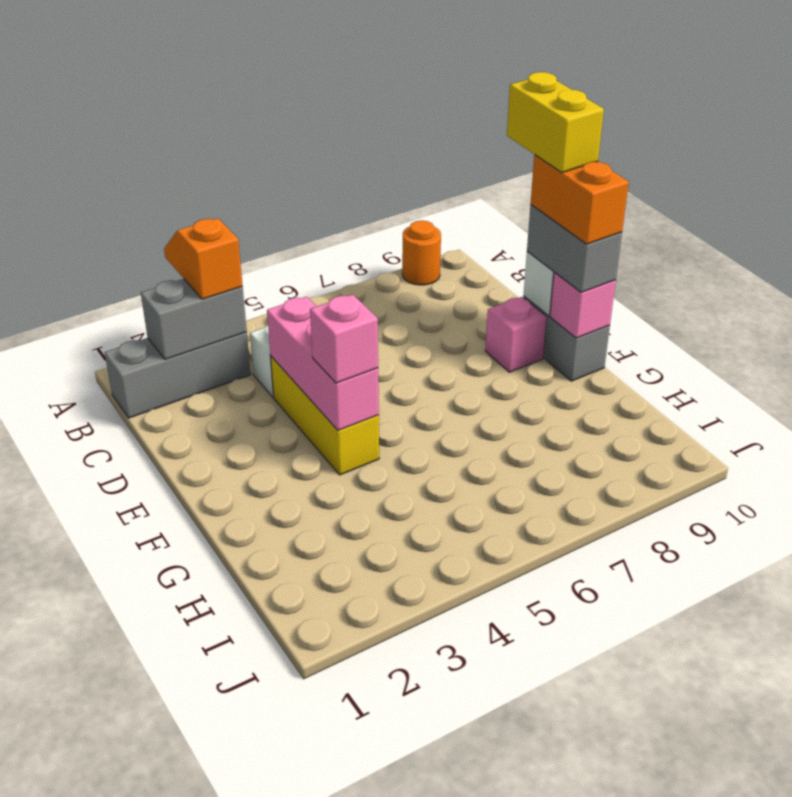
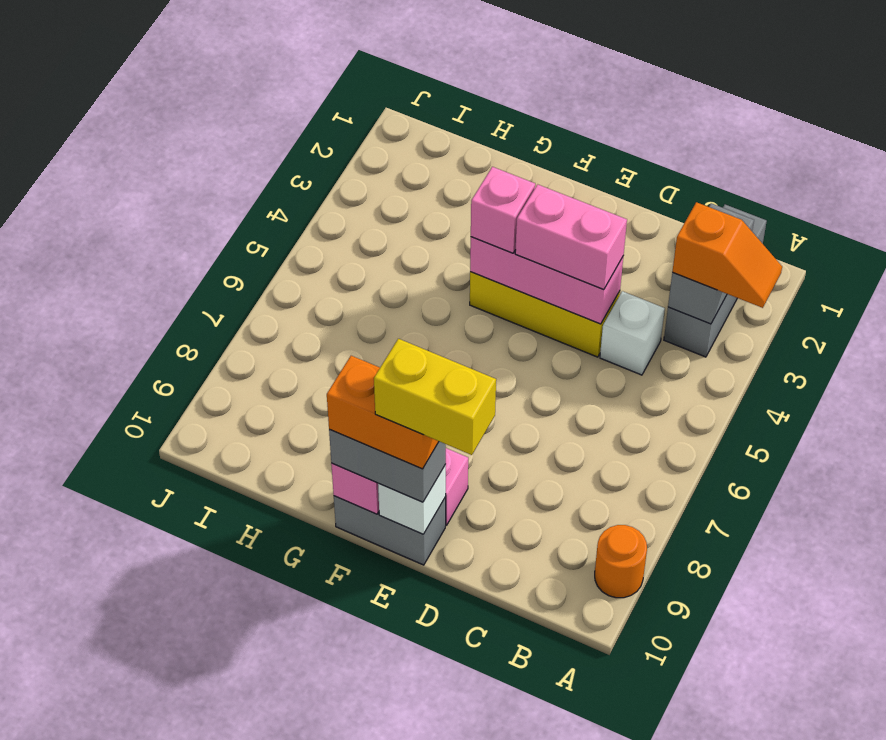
none -> pink brick D4:E4 level 3

